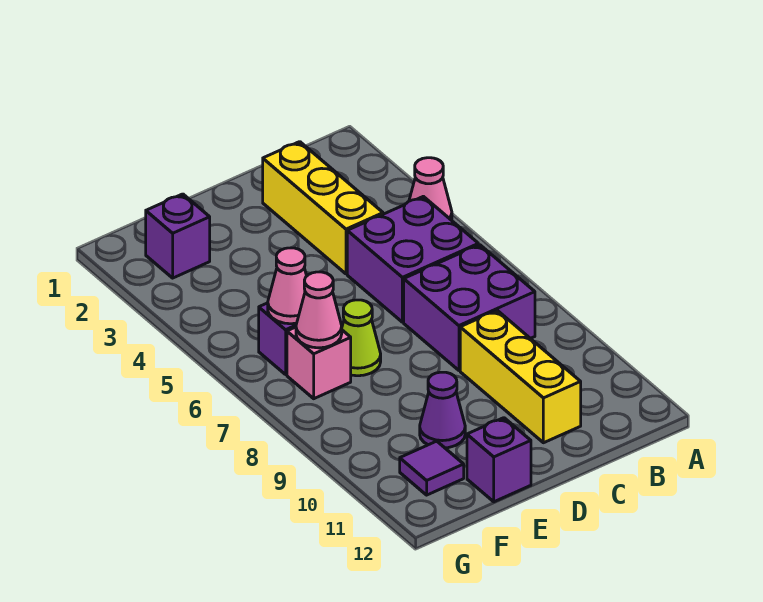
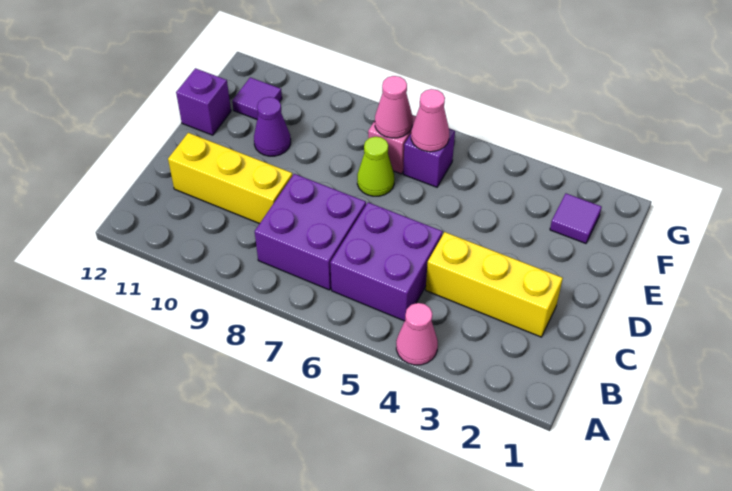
purple brick F2 level 1 -> purple tile F2 level 1

